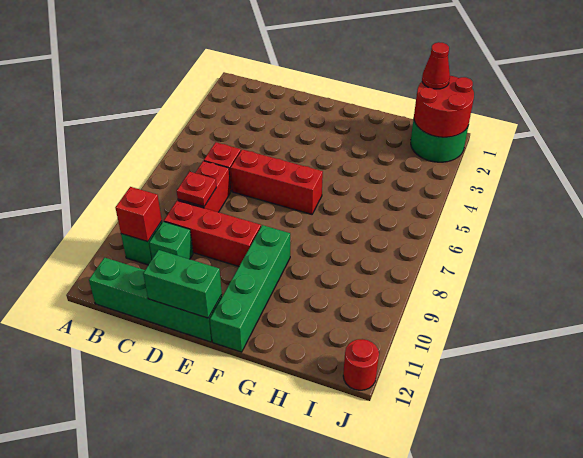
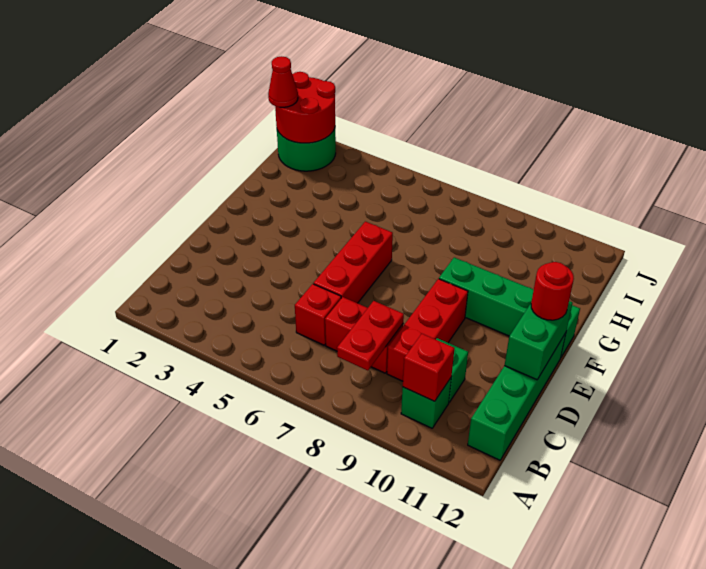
red plate C8 level 2 -> red plate B8:C8 level 2
red round brick J12 level 1 -> red round brick E12 level 3

